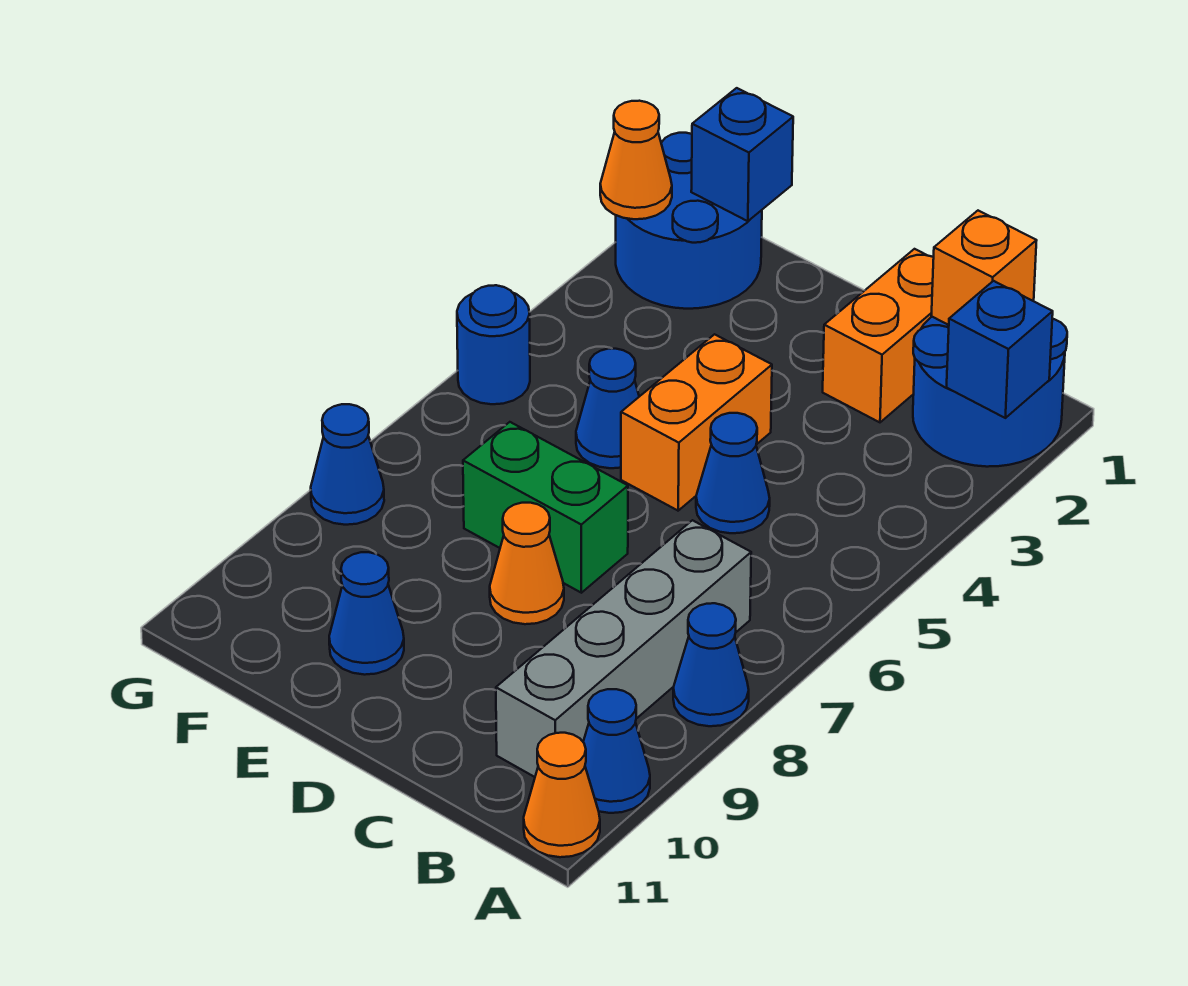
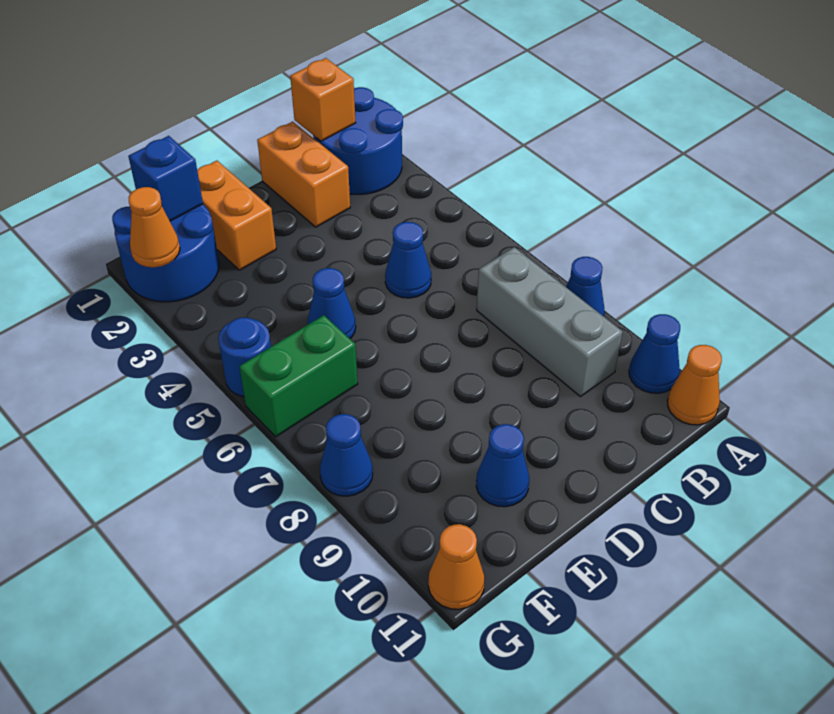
blue brick A2 level 2 -> none
grey brick B7:B10 level 1 -> grey brick B7:B9 level 1
orange brick D4:D5 level 1 -> orange brick E1:E2 level 1
green brick D7:E7 level 1 -> green brick F6:G6 level 1
orange cone D8 level 1 -> orange cone G11 level 1

